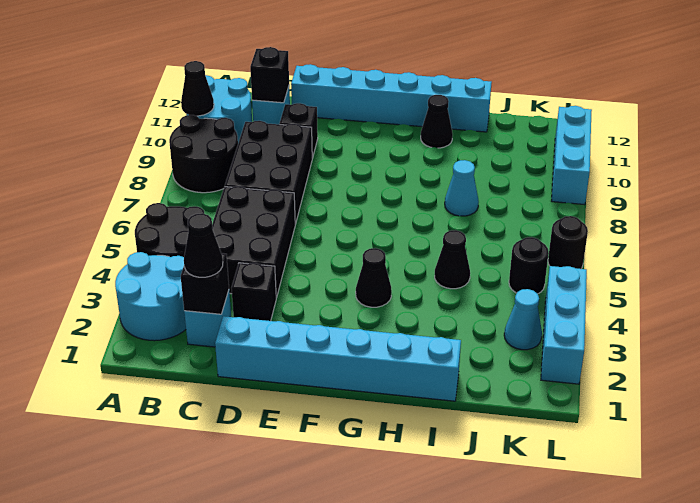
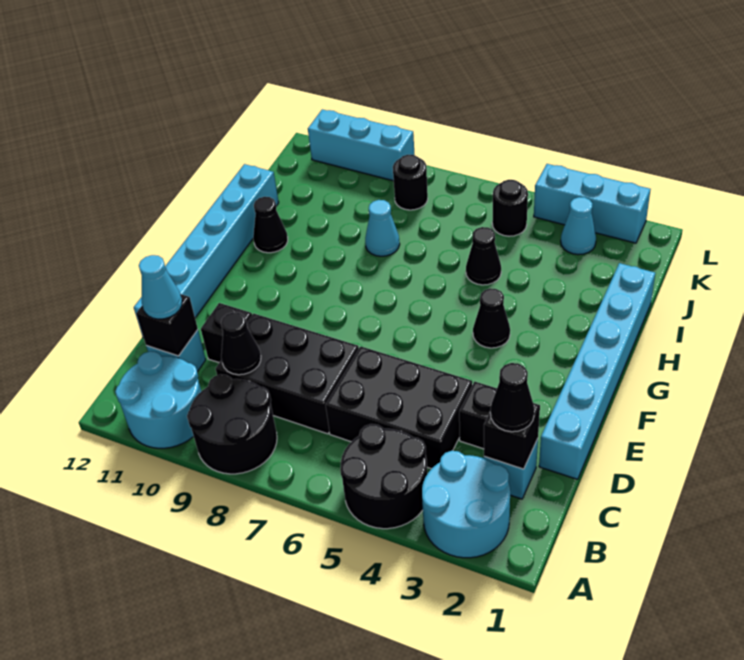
black cone A10 level 2 -> black cone C9 level 2
none -> cyan cone C11 level 3
black round brick L6 level 1 -> black round brick K8 level 1

